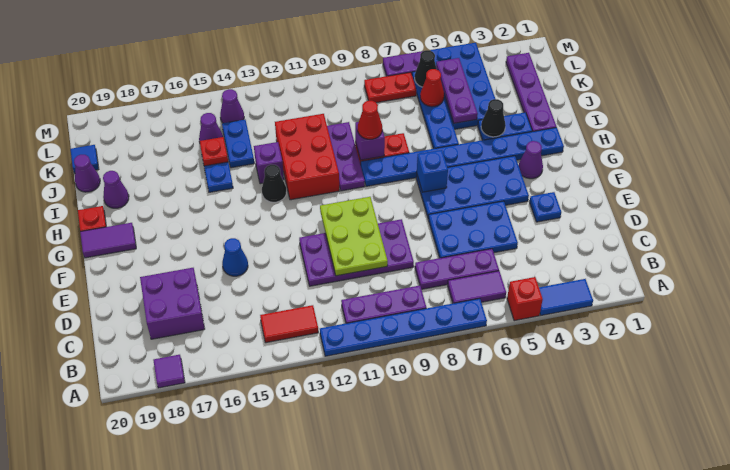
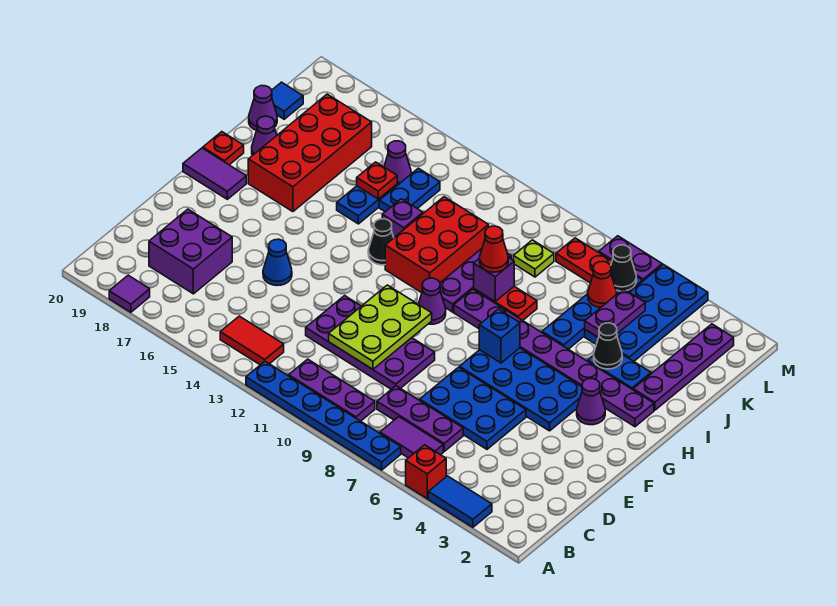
blue plate E3 level 1 -> none
blue plate H2:H9 level 1 -> purple plate H2:H9 level 1
none -> red brick H17:K18 level 1
purple plate J5:L5 level 2 -> purple plate J5:K5 level 2
none -> lime plate K9 level 1
purple cone L14 level 1 -> purple cone G10 level 1

